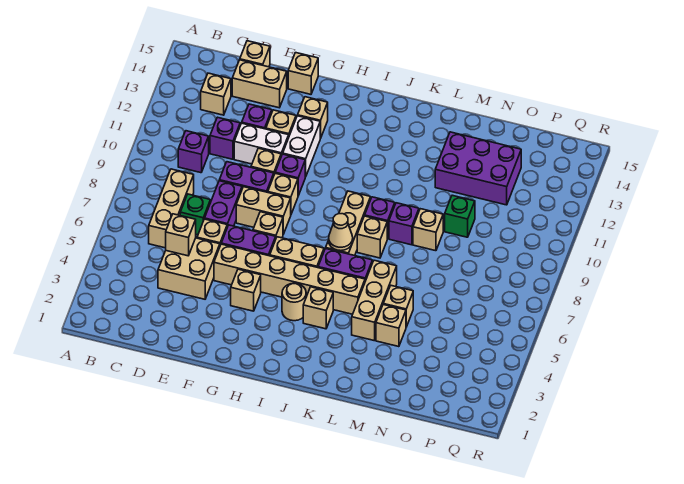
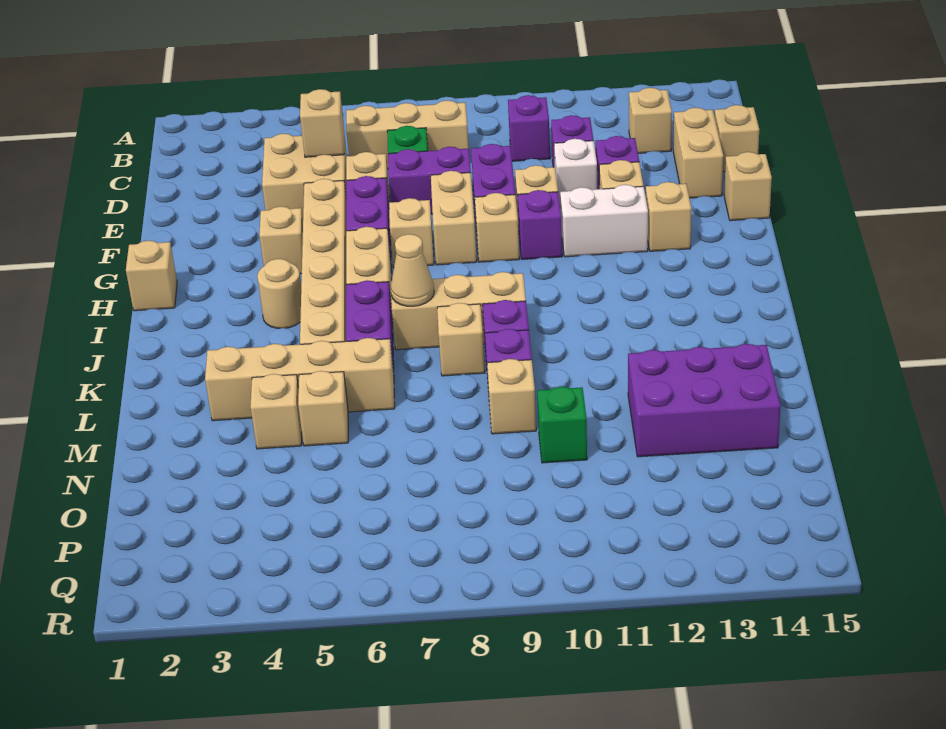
white brick E11:F11 level 1 -> white brick E11 level 1
tan brick J4 level 1 -> tan brick H1 level 1
tan brick L4:L6 level 1 -> tan brick L3:L6 level 1
purple brick M12:O13 level 1 -> purple brick M12:N14 level 1

